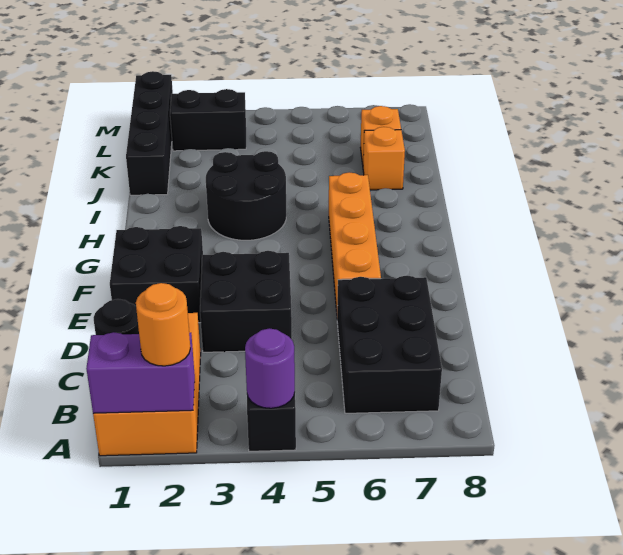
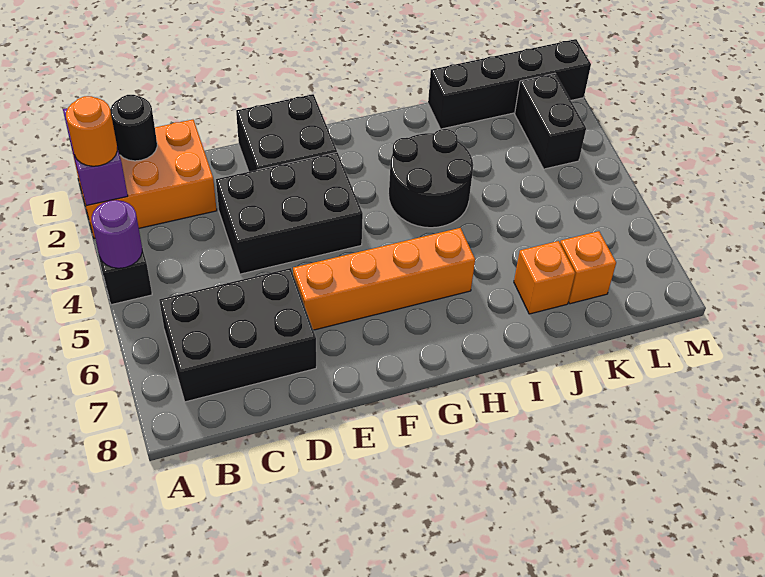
black brick D3:E4 level 1 -> black brick D3:F4 level 1

